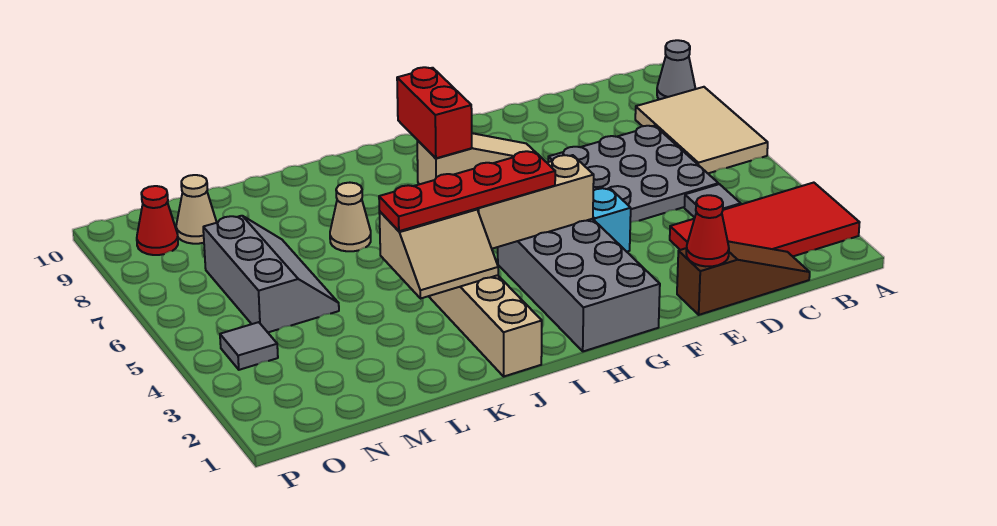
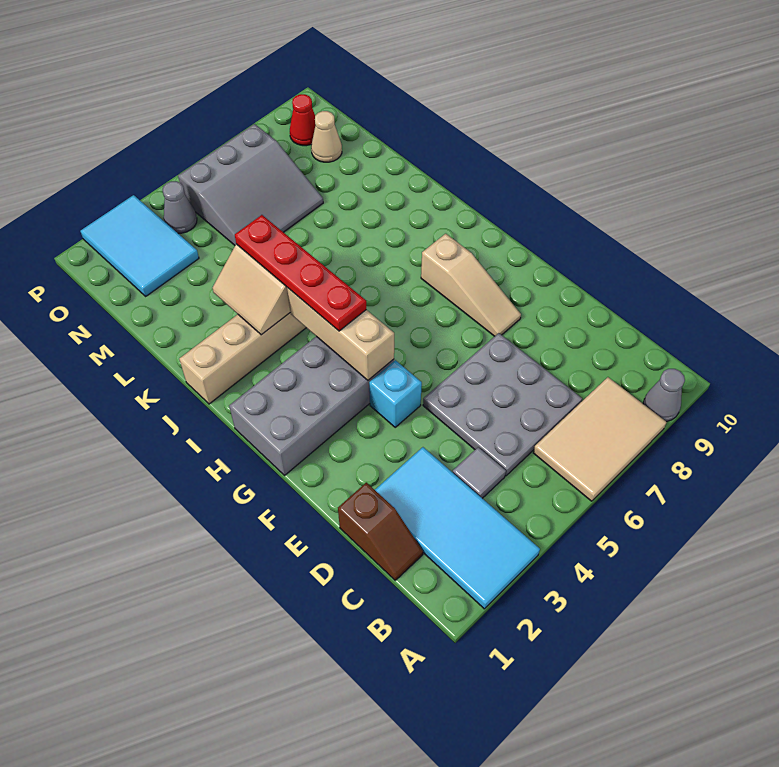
red tile A2:D3 level 1 -> cyan tile A2:D3 level 1
brown slope C1:E1 level 1 top E -> brown slope C1:D1 level 1 top D
red cone E1 level 2 -> none
red brick H8:H9 level 2 -> none
tan cone K7 level 1 -> none
grey slope M5:N7 level 1 top N -> grey slope M5:O7 level 1 top O
none -> cyan tile N2:P3 level 1
grey tile O4 level 1 -> grey cone O4 level 1

